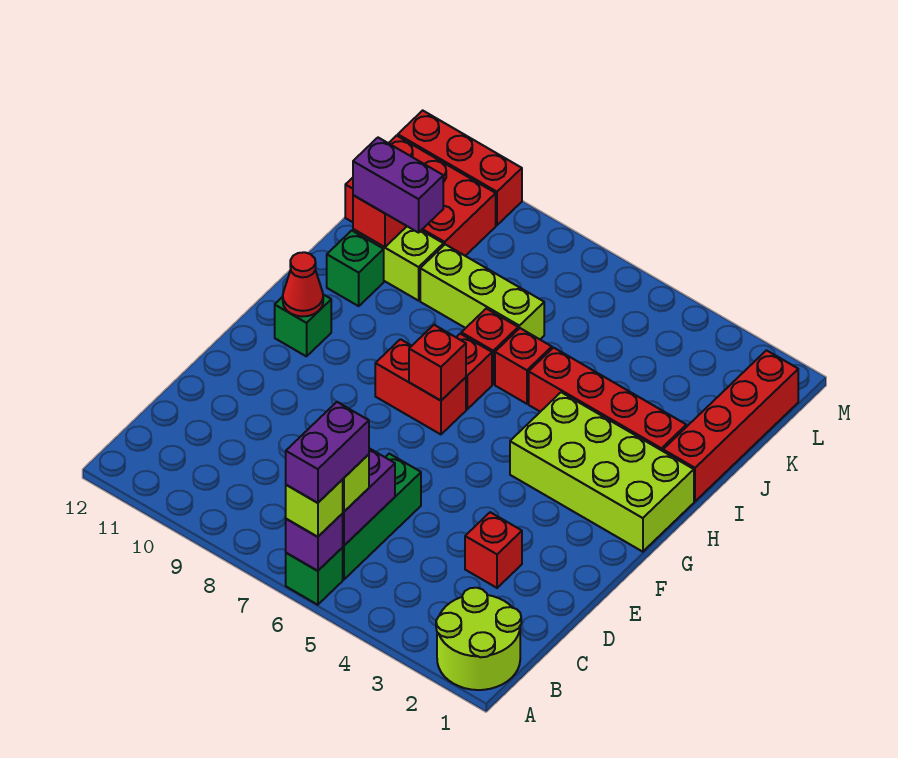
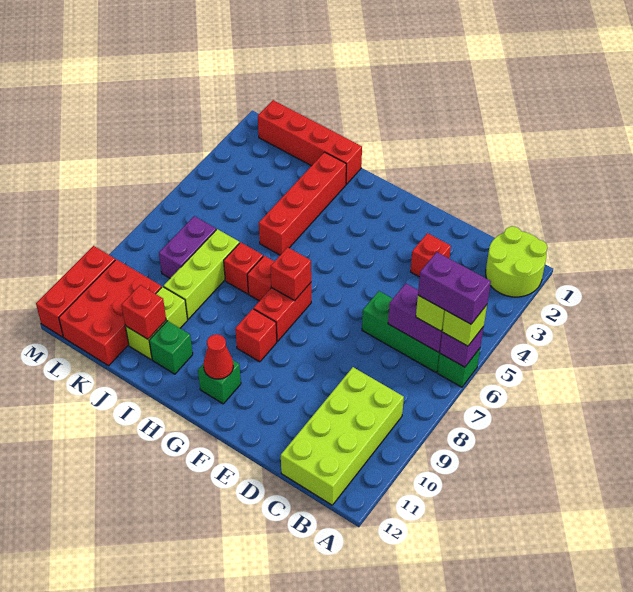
lime brick G1:H4 level 1 -> lime brick B9:C12 level 1
red brick I6 level 1 -> red brick G9 level 1
purple brick J10:J11 level 3 -> purple brick K7:K8 level 1

